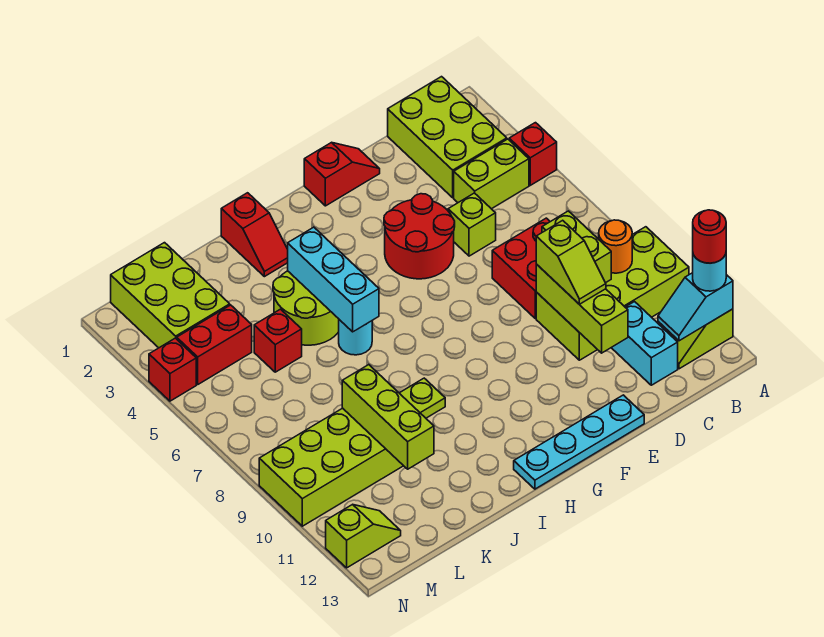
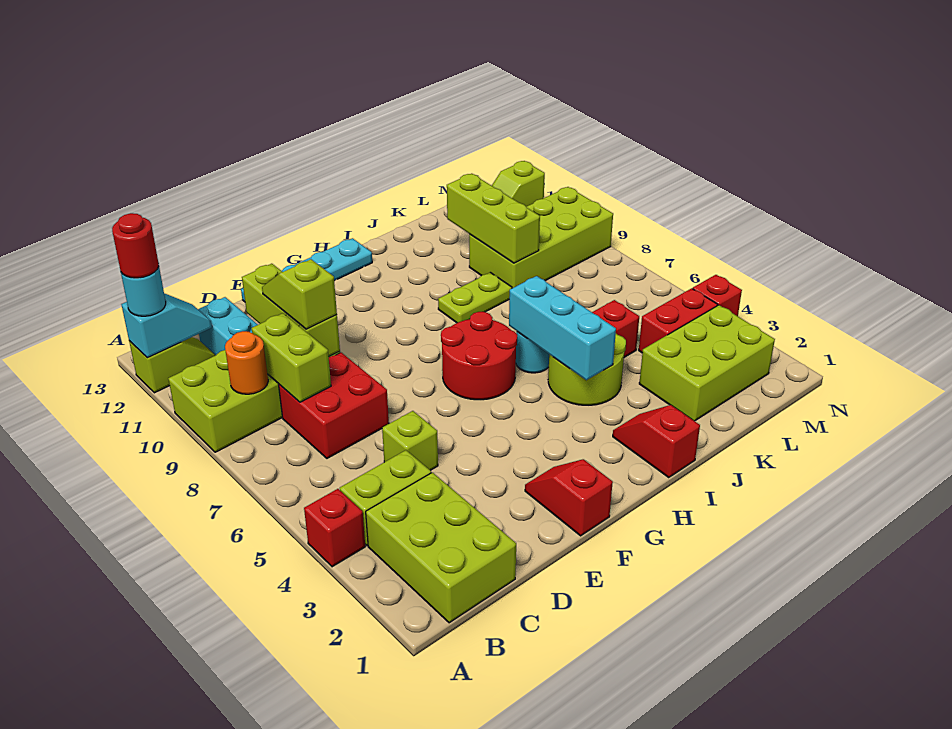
red slope E1:F1 level 1 top F -> red slope F1:F2 level 1 top 1
red round brick E4:F5 level 1 -> red round brick G6:H7 level 1
lime brick L1:M3 level 1 -> lime brick K2:M3 level 1

